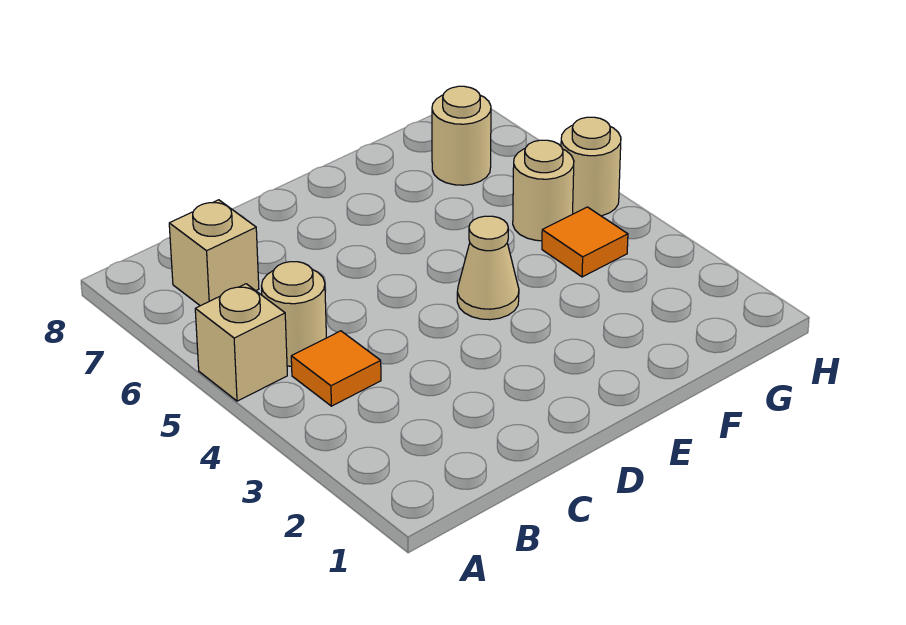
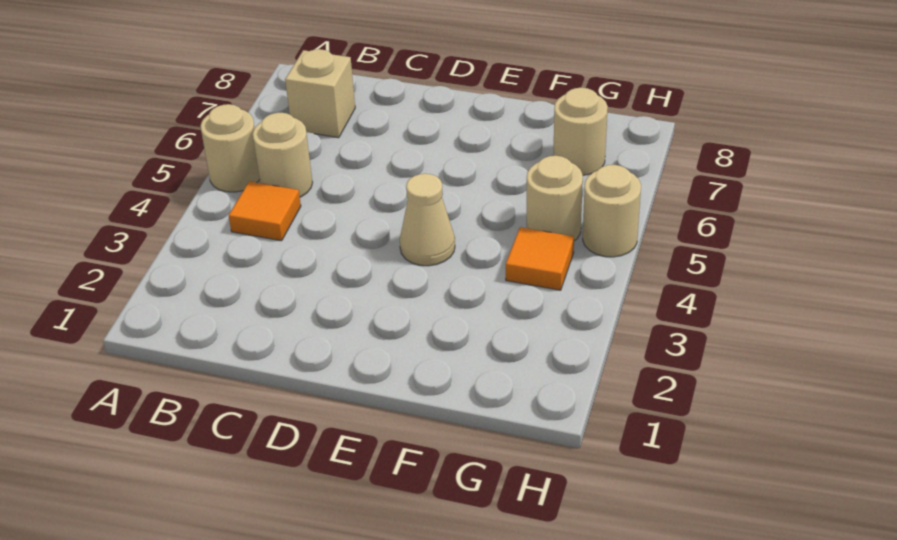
tan brick A5 level 1 -> tan round brick A5 level 1

